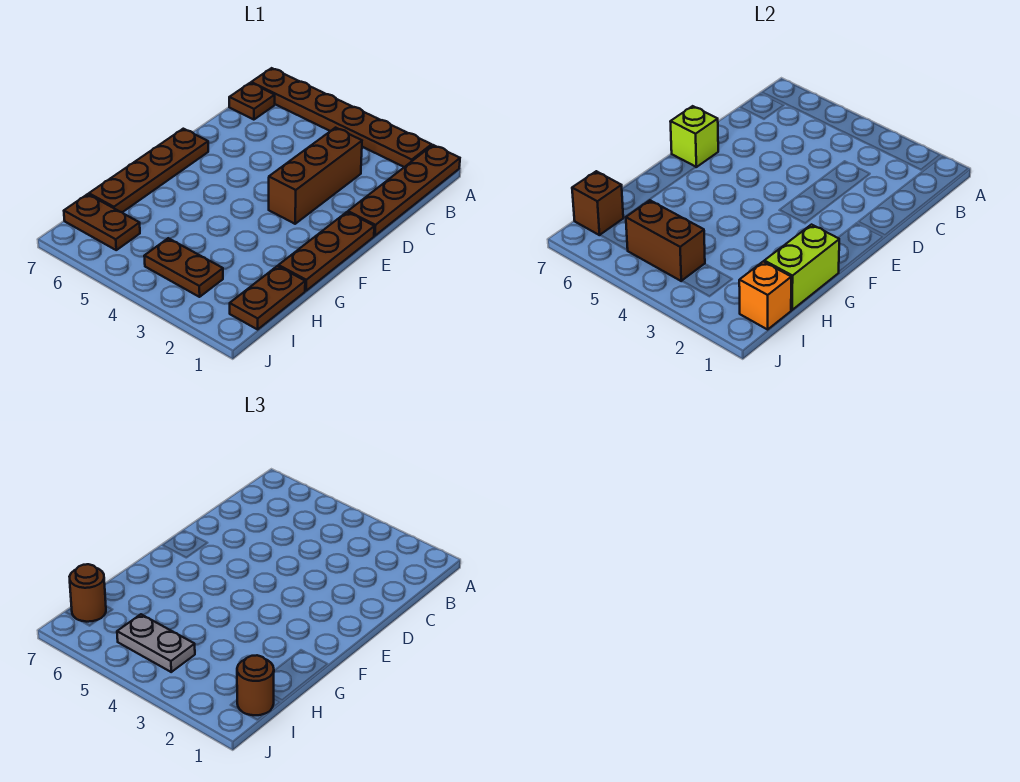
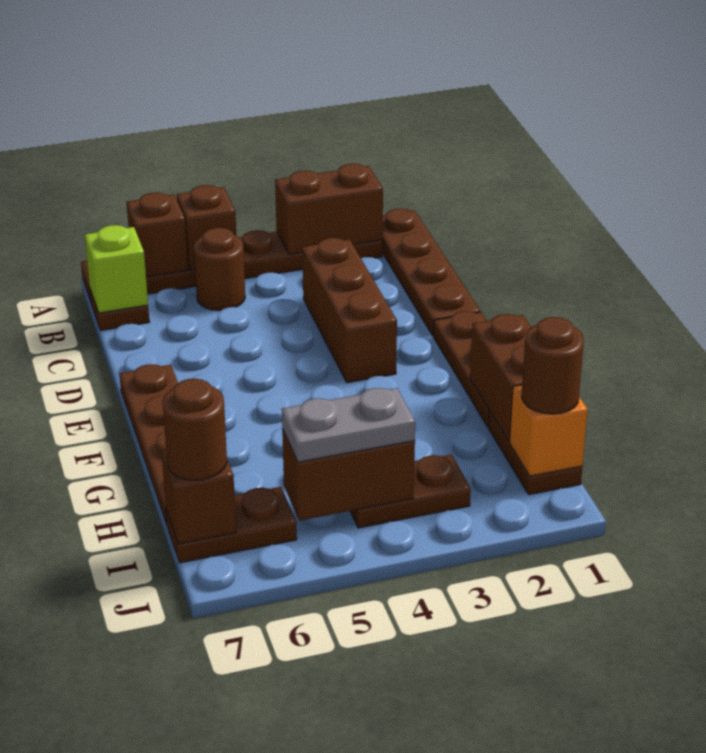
none -> brown brick A2:A3 level 2
none -> brown brick A5 level 2
none -> brown brick A6 level 2
none -> brown round brick B5 level 1
lime brick E7 level 2 -> lime brick B7 level 2
lime brick G1:H1 level 2 -> brown brick G1:H1 level 2

